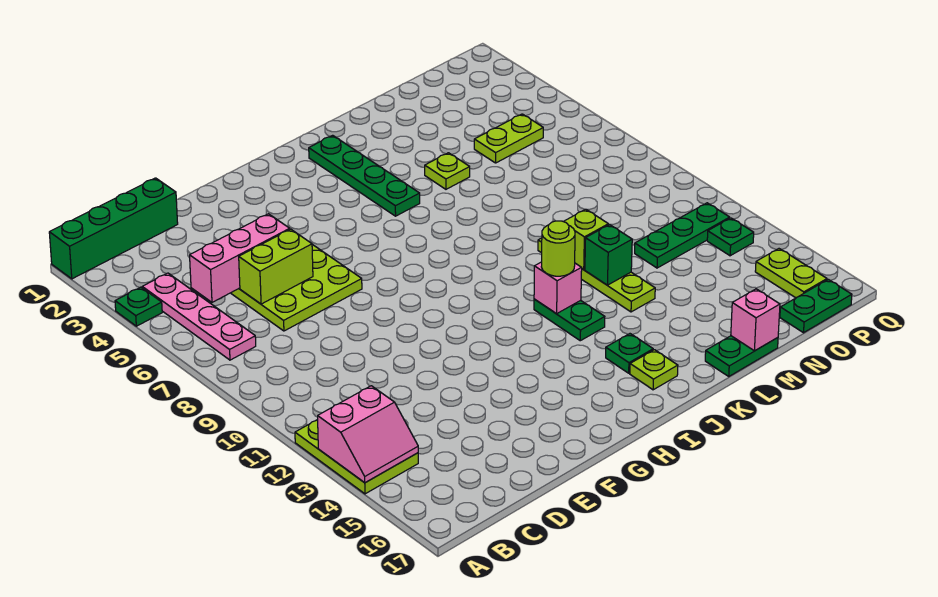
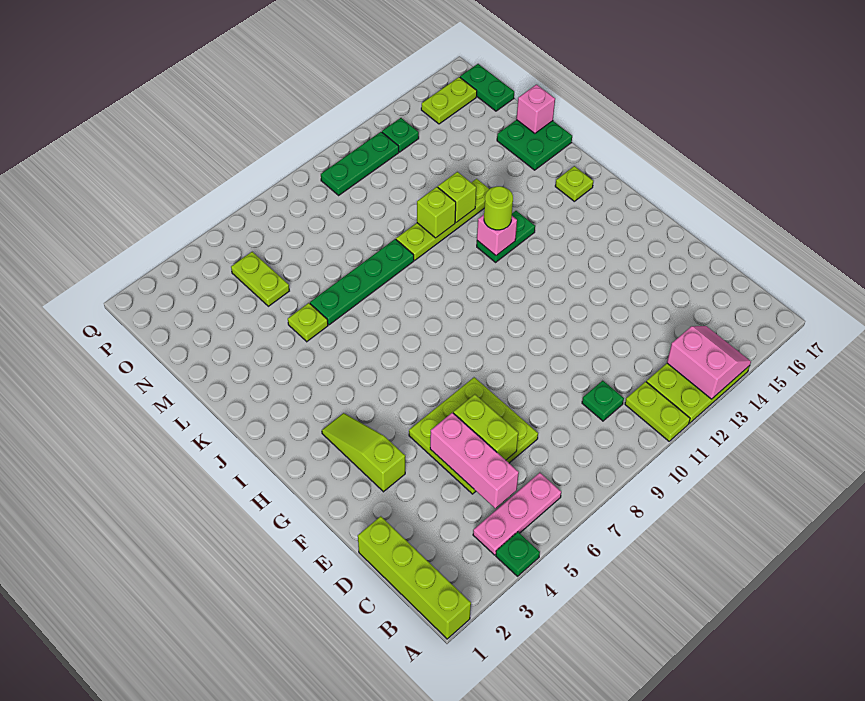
green brick A1:D1 level 1 -> lime brick A1:D1 level 1
none -> lime plate A11:B11 level 1
pink plate B4:B7 level 1 -> pink plate B4:B6 level 1
none -> lime slope F3:H3 level 1 top F
green plate J2:J5 level 1 -> green plate L6:L9 level 1
green plate J15 level 1 -> green plate C10 level 1
green brick L12 level 2 -> lime brick L12 level 2
green plate L17:M17 level 1 -> green plate L16:M17 level 1
green plate N12:P12 level 1 -> green plate P10:P12 level 1

